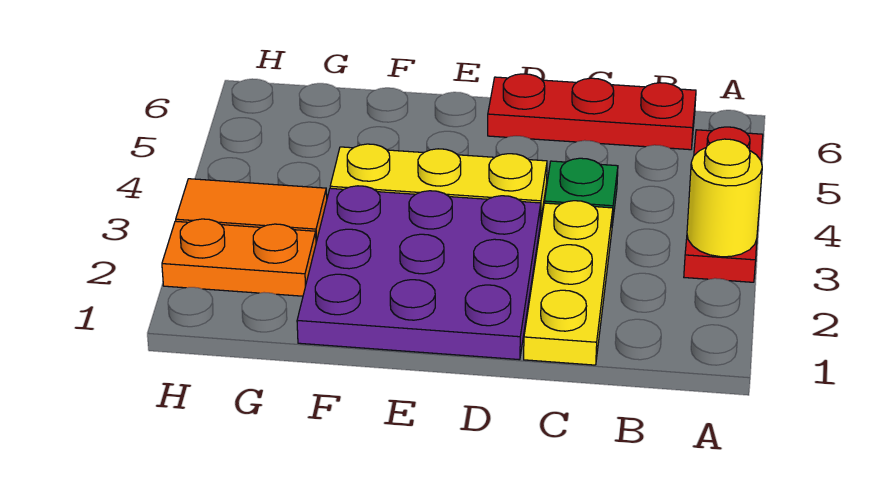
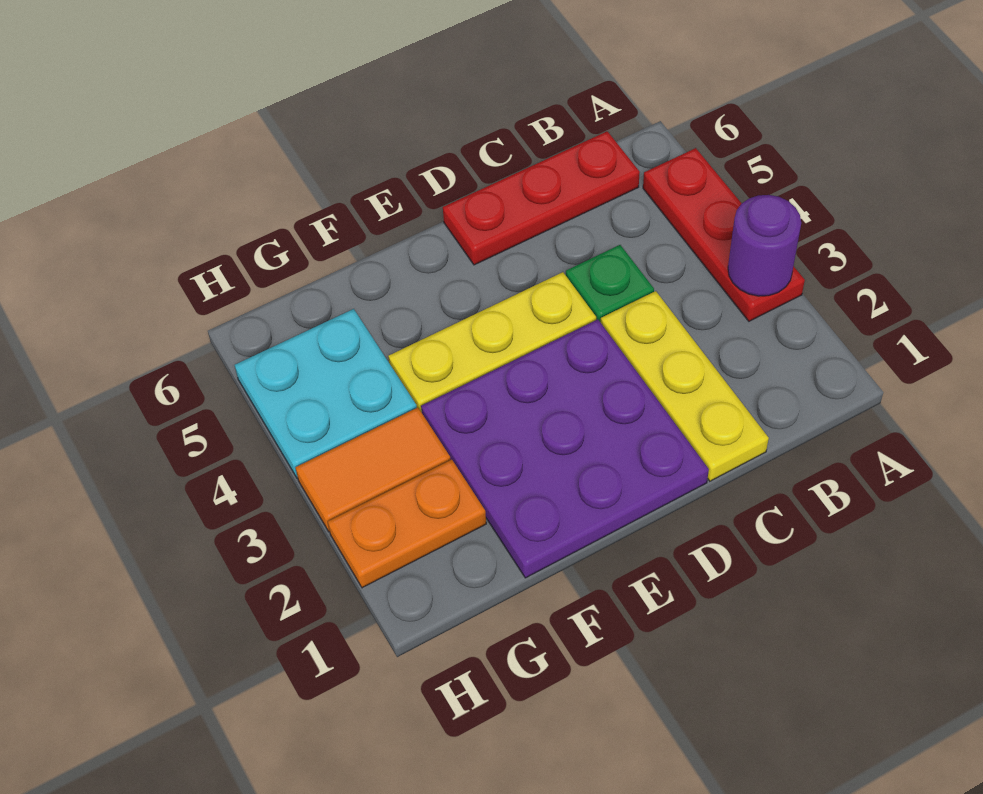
yellow round brick A3 level 2 -> purple round brick A3 level 2
none -> cyan plate G4:H5 level 1

